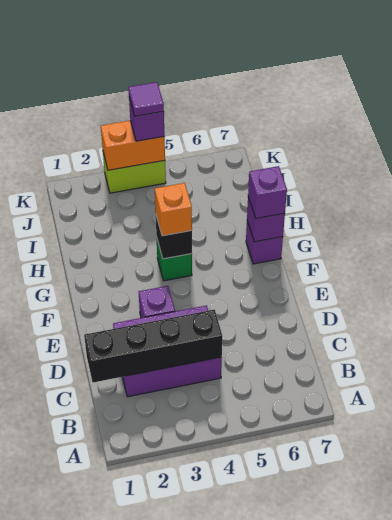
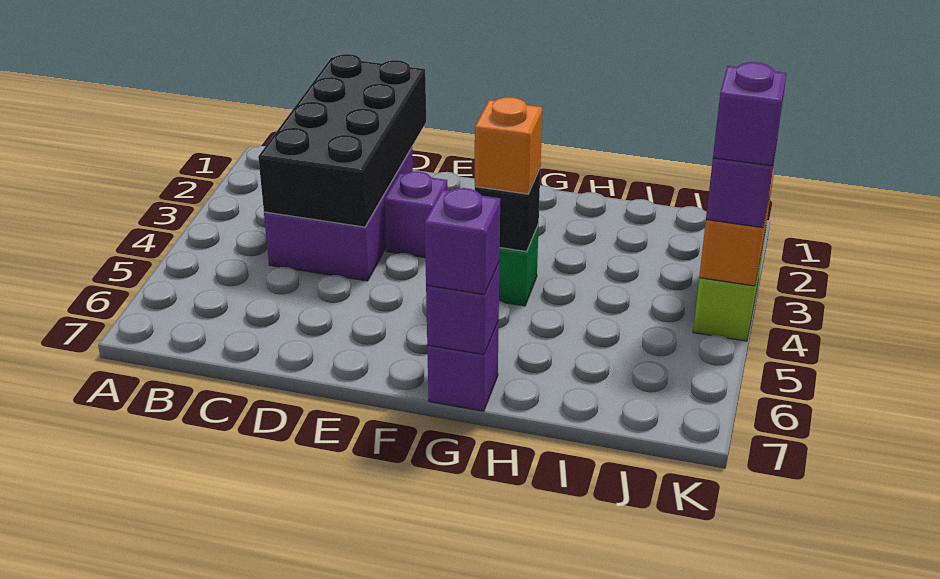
black brick C1:C4 level 2 -> black brick C1:D4 level 2
purple tile K4 level 4 -> purple brick K4 level 4

